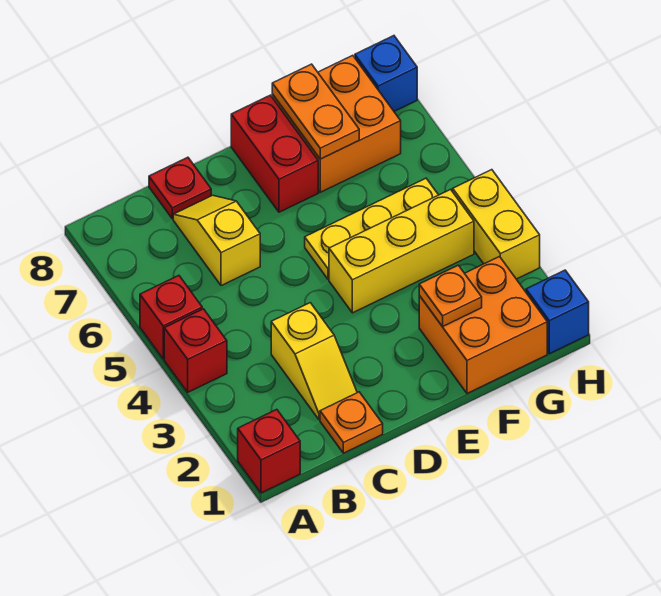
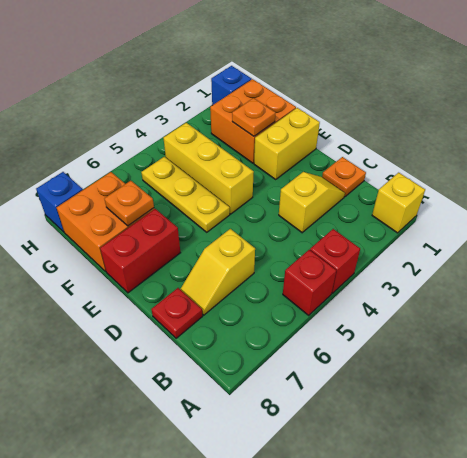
red brick A1 level 1 -> yellow brick A1 level 1
orange plate F7:F8 level 2 -> orange plate F7 level 2
yellow brick H3:H4 level 1 -> yellow brick E1:E2 level 1

